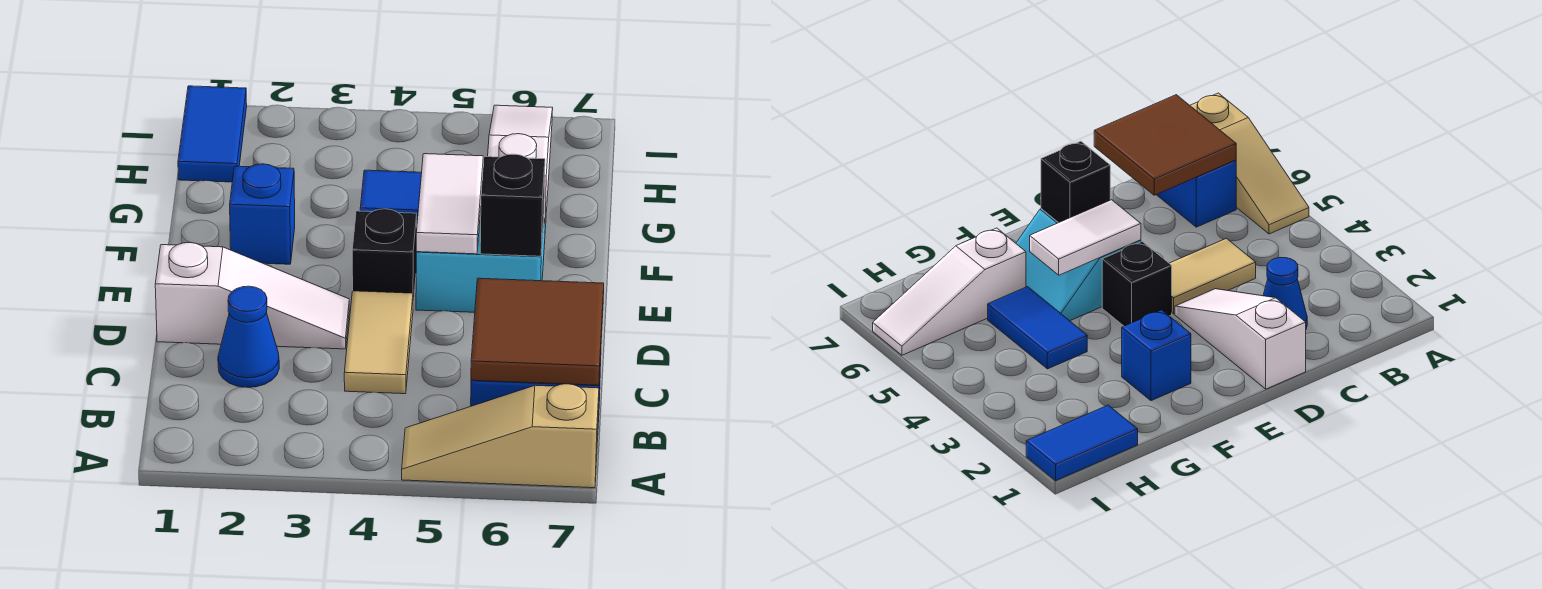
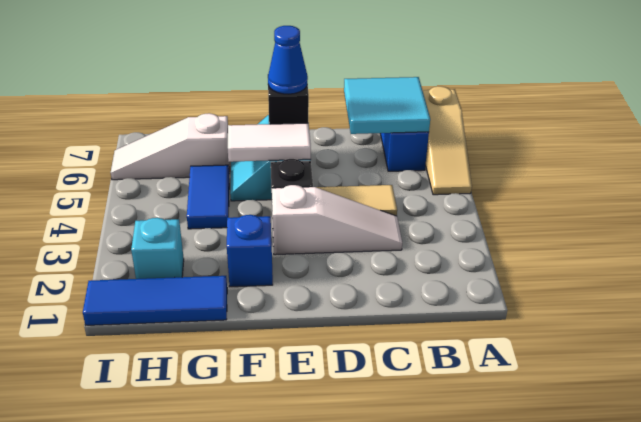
brown tile B6:C7 level 2 -> cyan tile B6:C7 level 2
blue cone C2 level 1 -> blue cone E6 level 3
white slope D1:D3 level 1 top 1 -> white slope C3:E3 level 1 top E
blue tile H1:I1 level 1 -> blue tile G1:I1 level 1
none -> cyan brick H2 level 1

